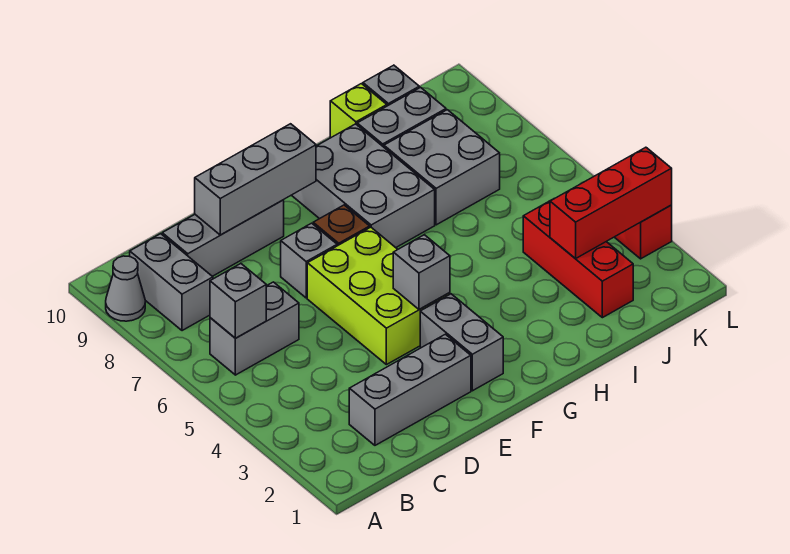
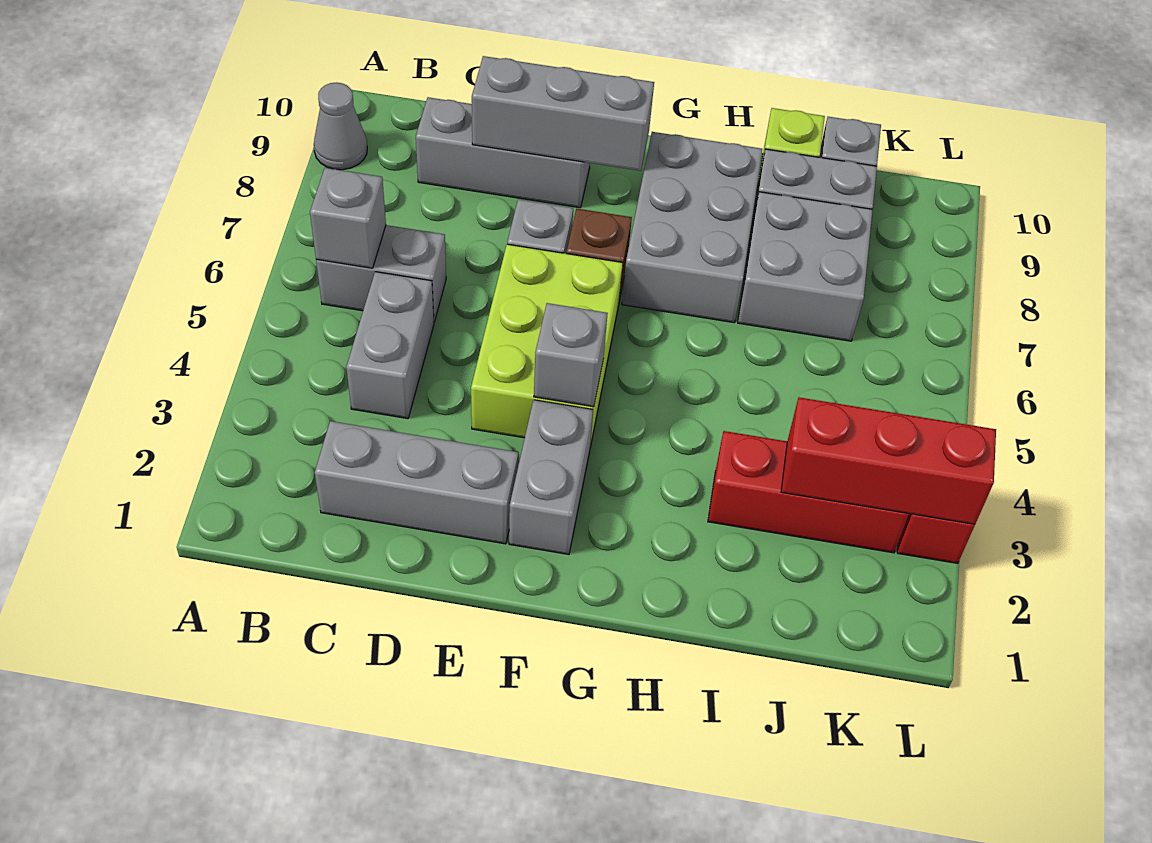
grey brick B8:B9 level 1 -> grey brick C4:C5 level 1
red brick J2:J4 level 1 -> red brick I3:K3 level 1

